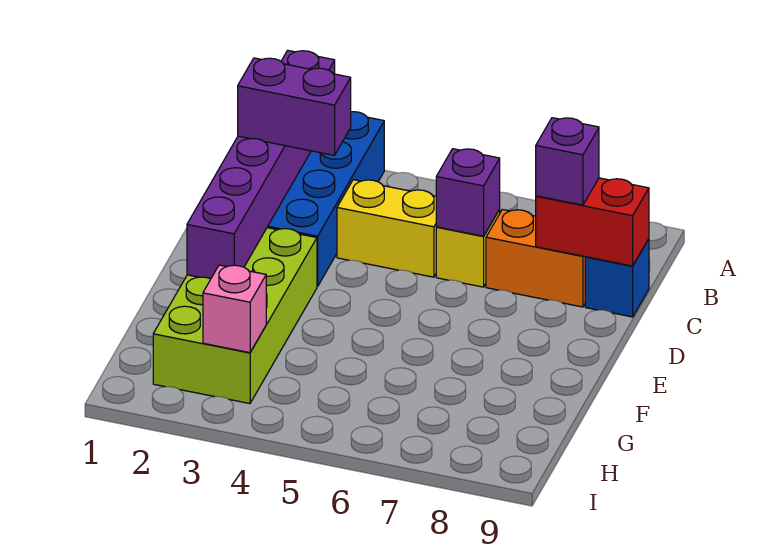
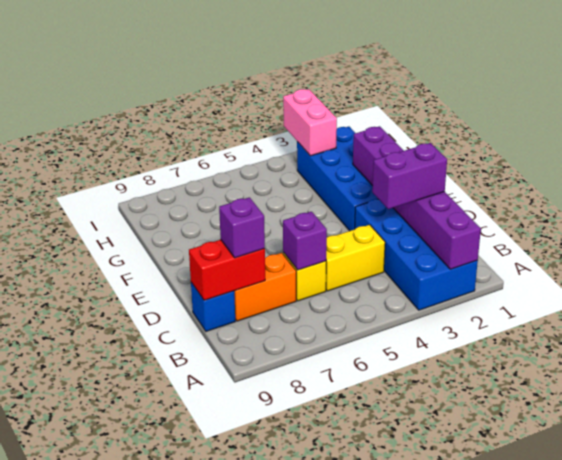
lime brick E2:H3 level 1 -> blue brick E2:H3 level 1
pink brick H3 level 2 -> pink brick H3:I3 level 2

